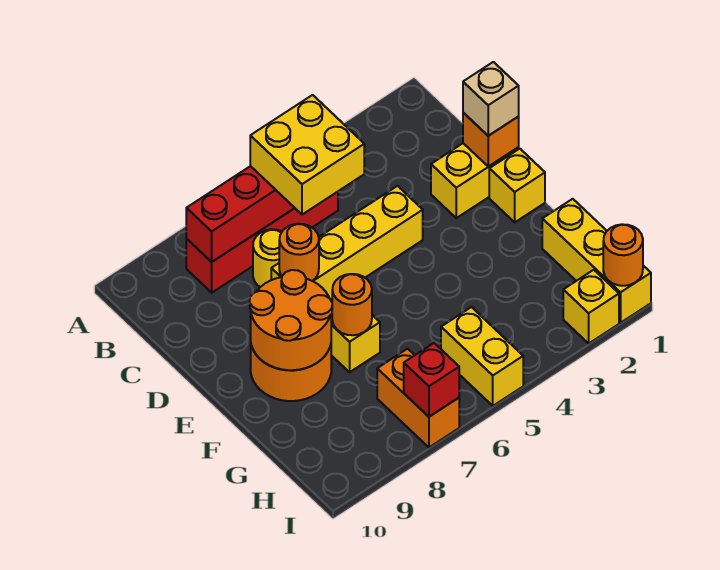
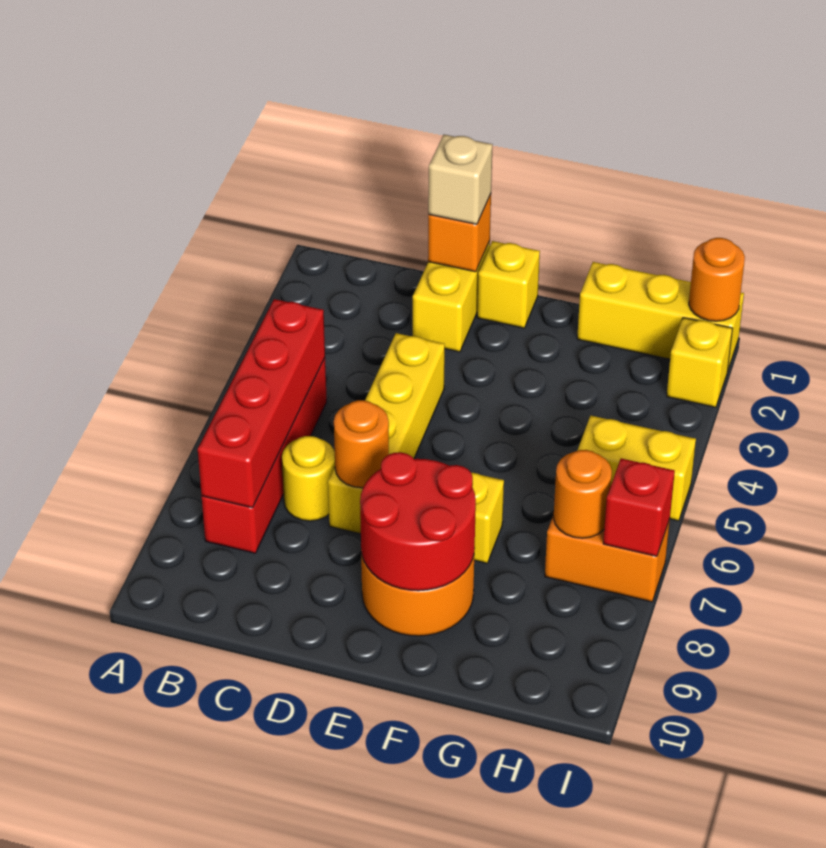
yellow brick B5:C6 level 3 -> none
orange round brick E8:F9 level 2 -> red round brick E8:F9 level 2
orange round brick F7 level 2 -> orange round brick H7 level 2

